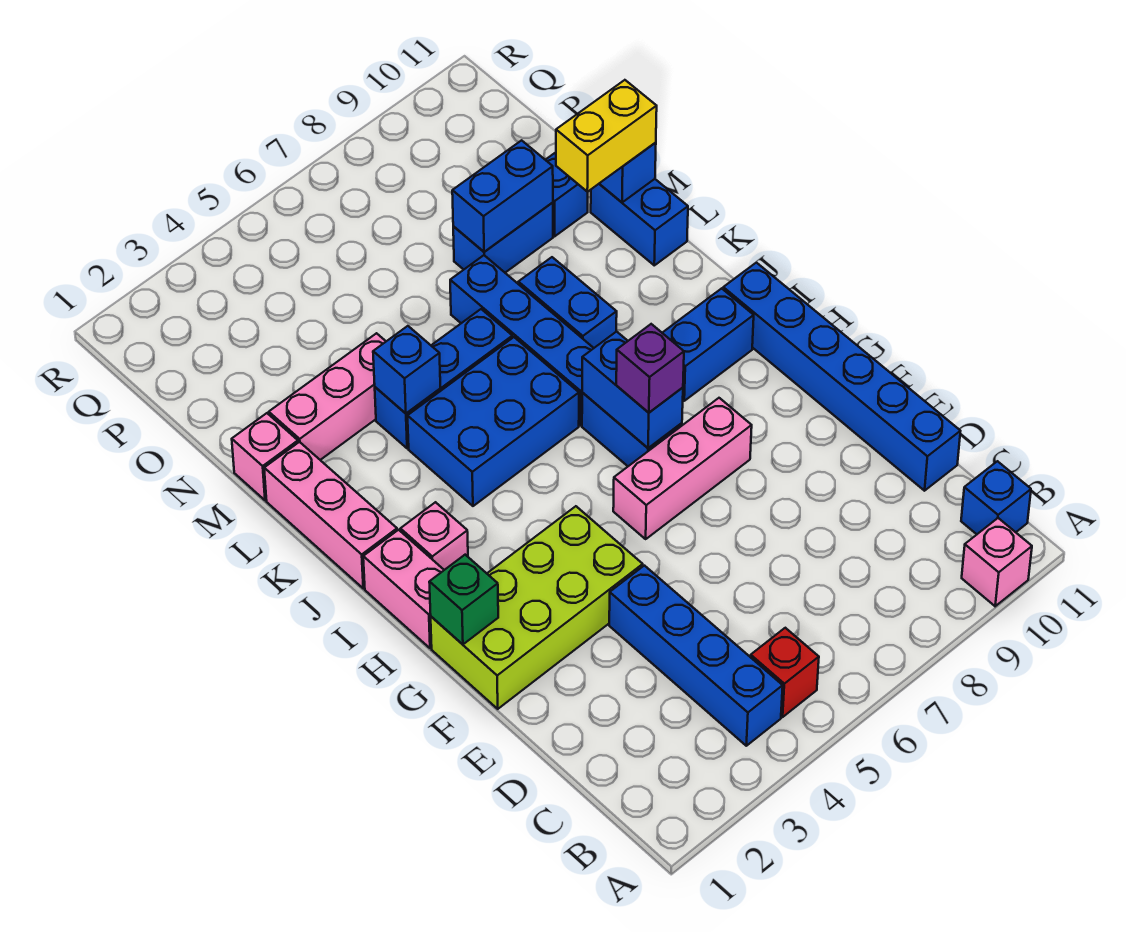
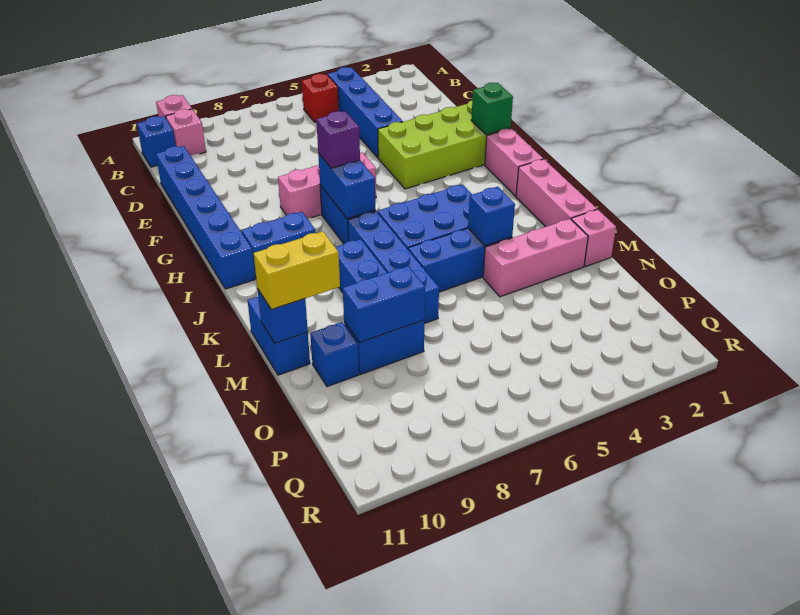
pink brick I2 level 1 -> pink brick B10 level 1

